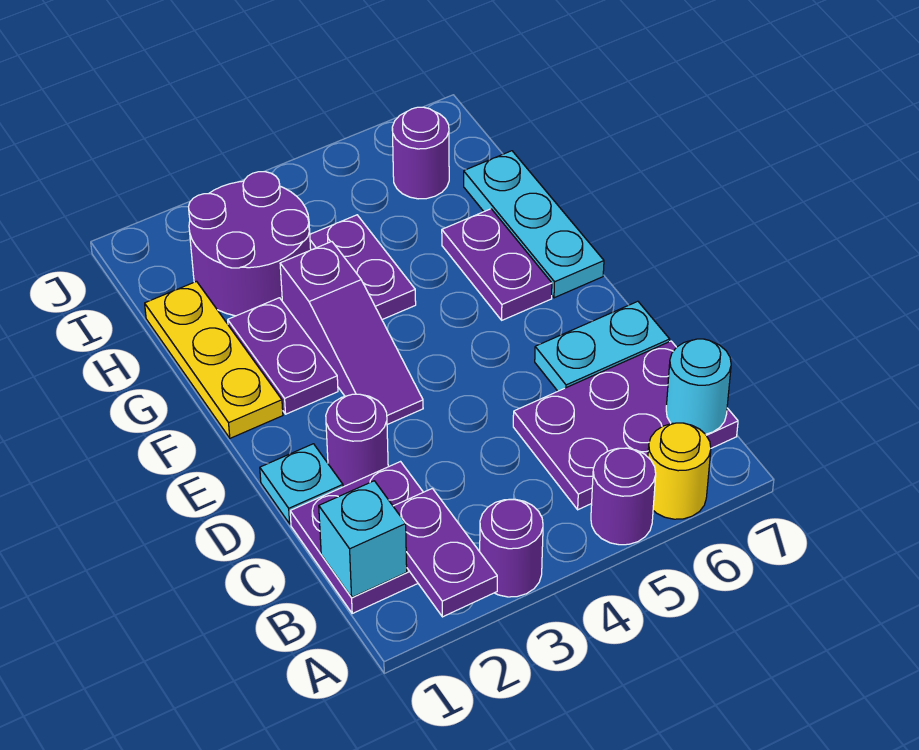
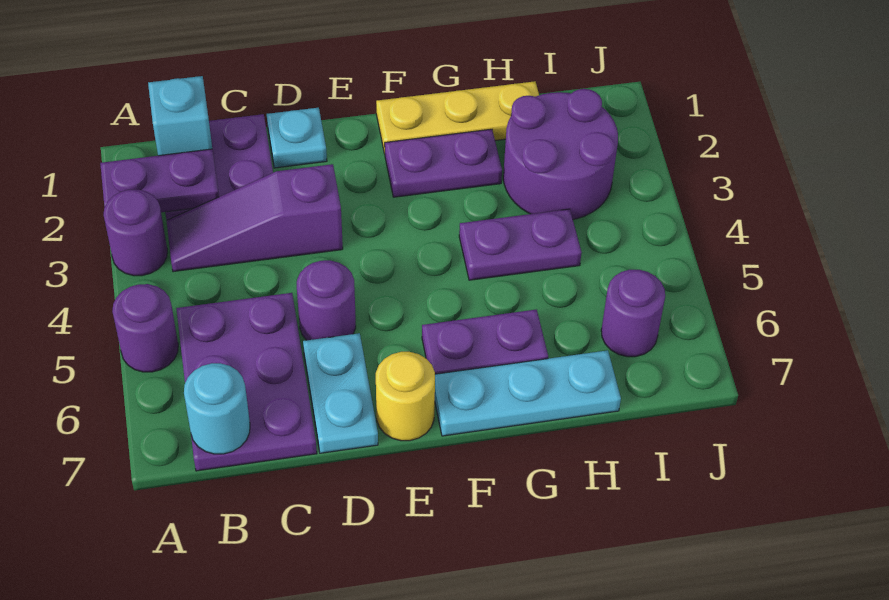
yellow round brick A6 level 1 -> yellow round brick E7 level 1
purple round brick D2 level 1 -> purple round brick D5 level 1
purple slope E3:G3 level 1 top G -> purple slope B3:D3 level 1 top D

